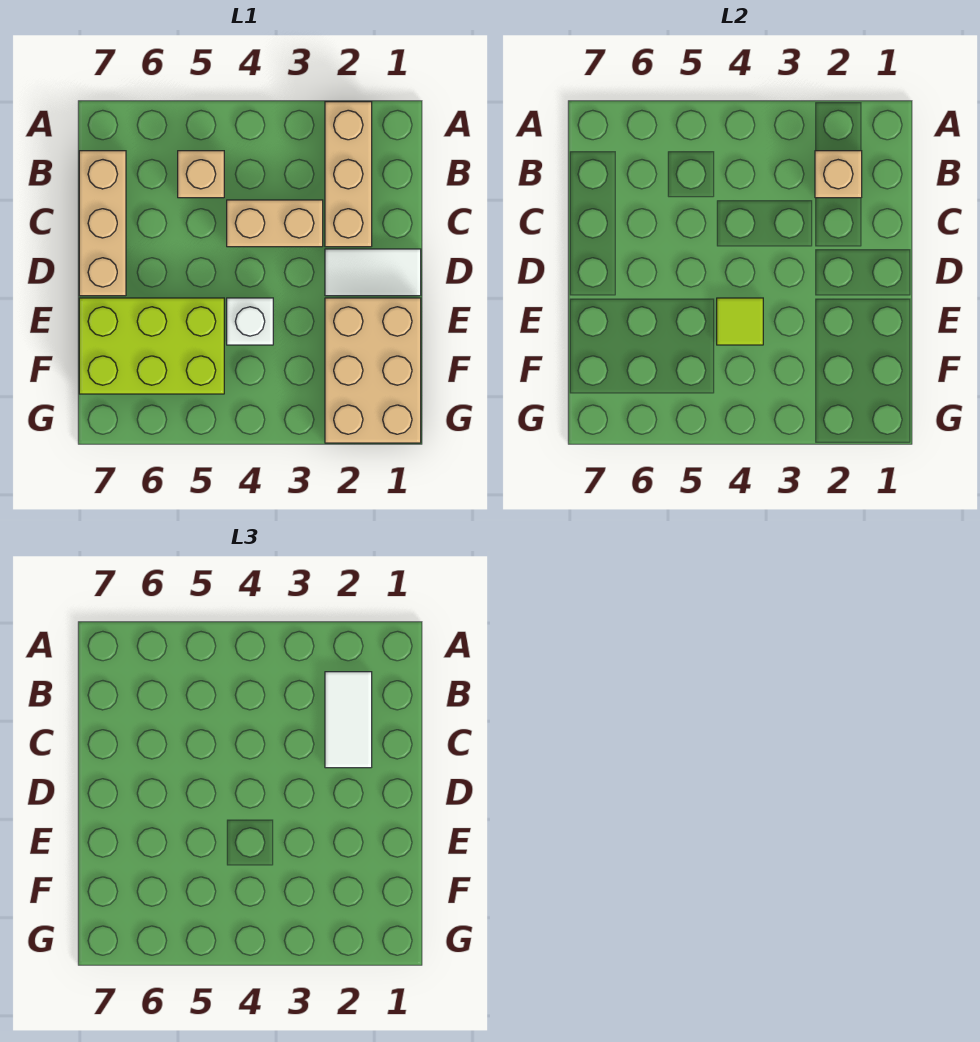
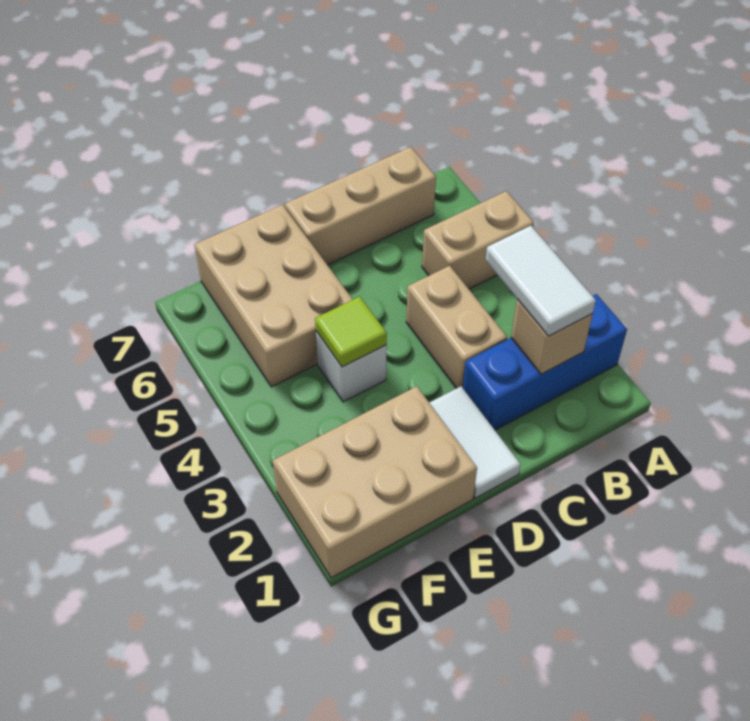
tan brick A2:C2 level 1 -> blue brick A2:C2 level 1
white tile B2:C2 level 3 -> white tile B2:B3 level 3
tan brick B5 level 1 -> tan brick A5:B5 level 1
lime brick E5:F7 level 1 -> tan brick E5:F7 level 1

